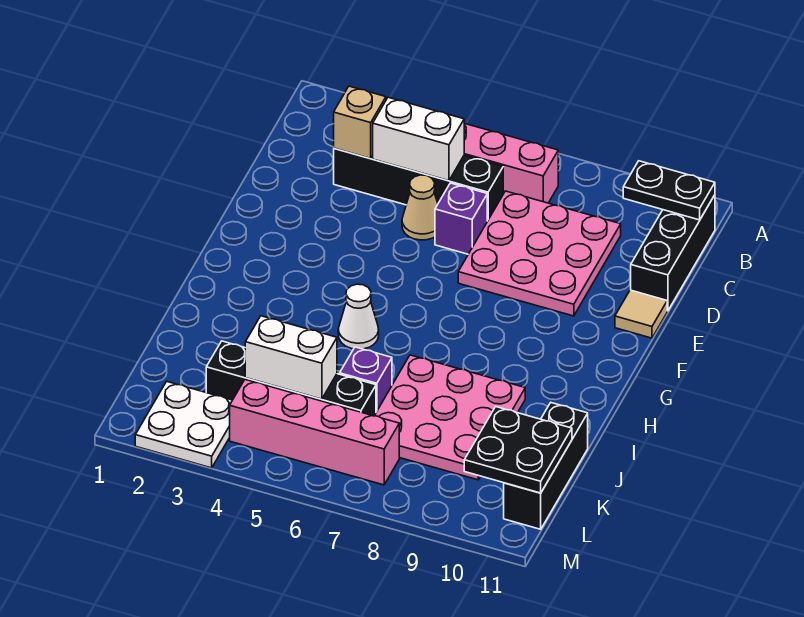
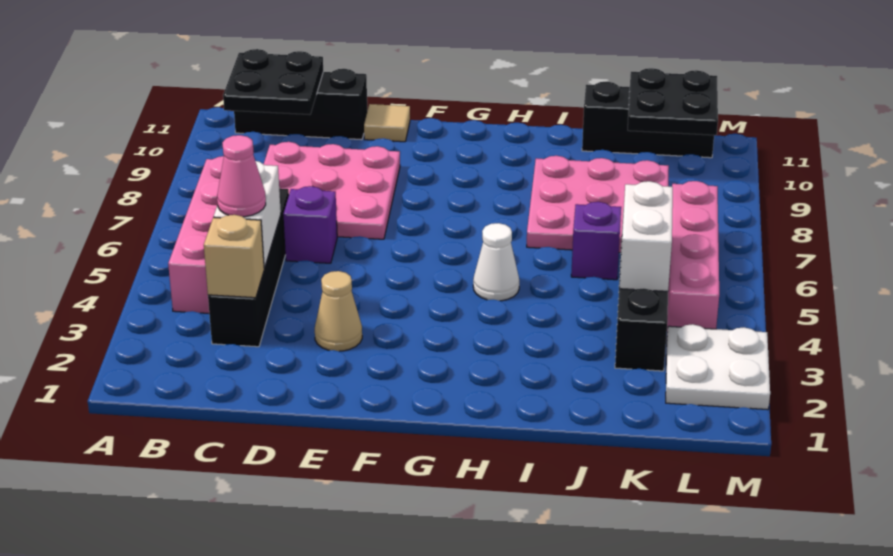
black plate B10:B11 level 2 -> black plate B10:C11 level 2
none -> pink cone C4 level 3
tan cone D5 level 1 -> tan cone E3 level 1

